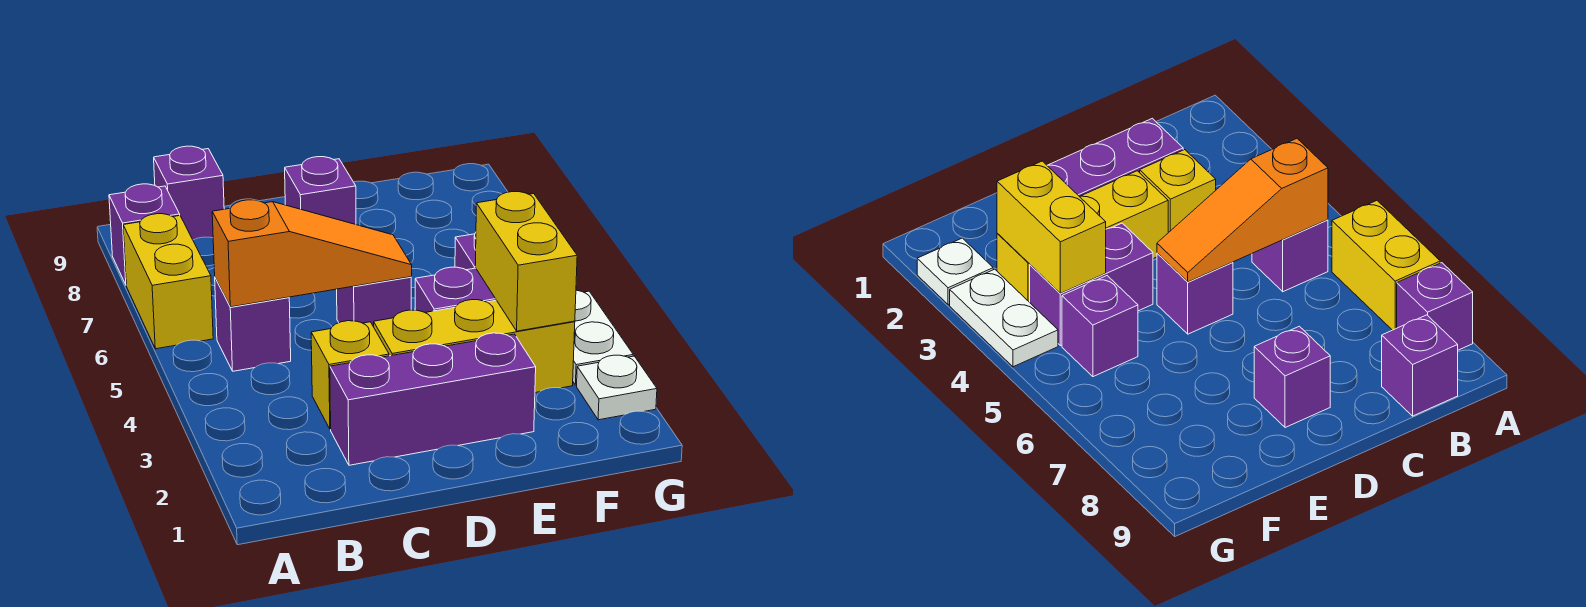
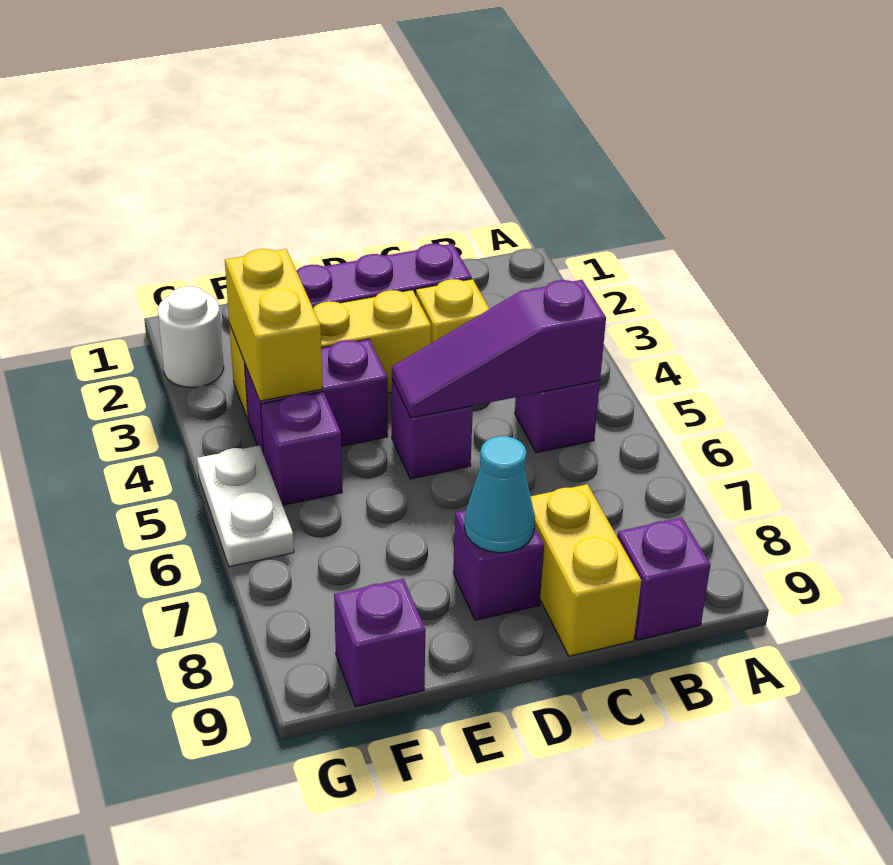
yellow brick A6:A7 level 1 -> yellow brick C8:C9 level 1
purple brick A8 level 1 -> purple brick F9 level 1
orange slope B5:D5 level 2 top B -> purple slope B5:D5 level 2 top B
none -> cyan cone D8 level 2
white plate G2 level 1 -> white round brick G2 level 1
white plate G3:G4 level 1 -> white plate G5:G6 level 1

